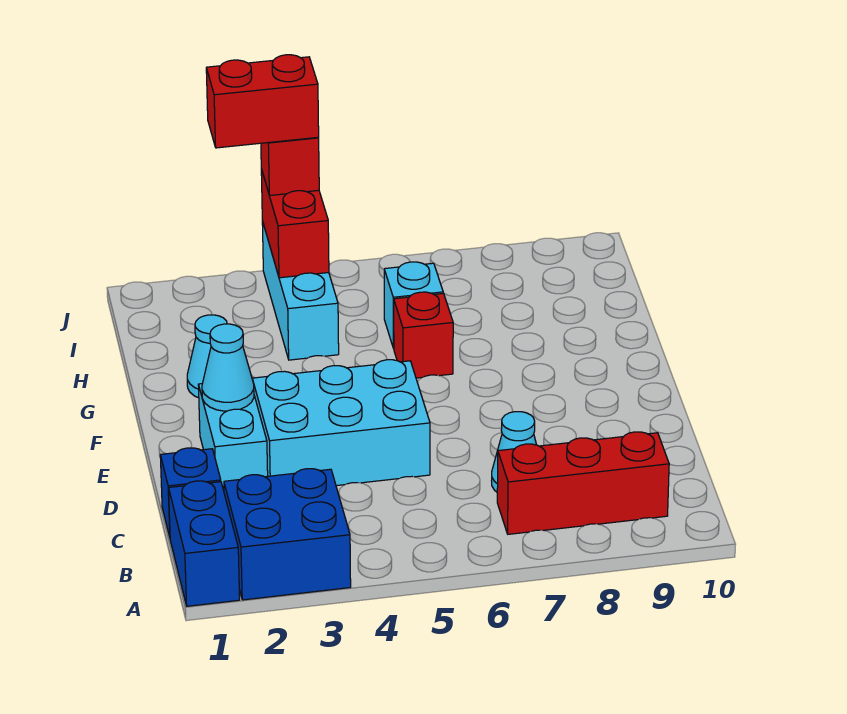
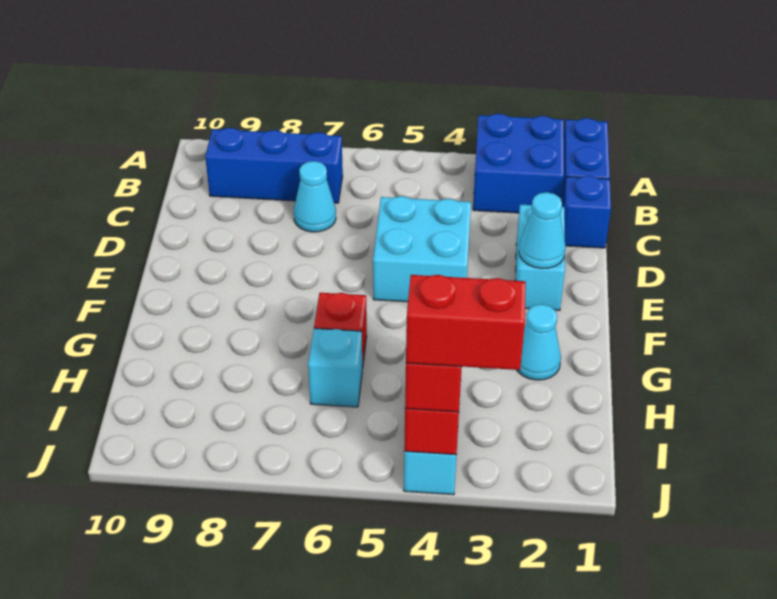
red brick B7:B9 level 1 -> blue brick B7:B9 level 1
cyan brick D3:E5 level 1 -> cyan brick D4:E5 level 1

